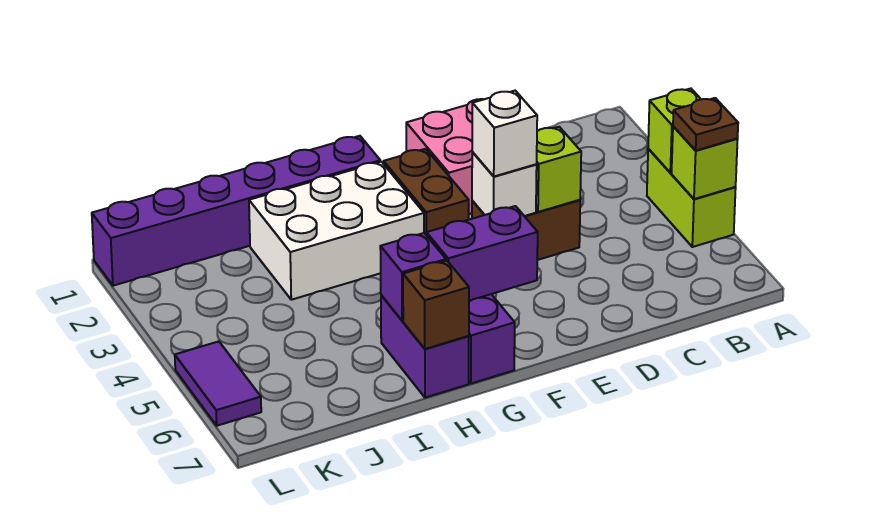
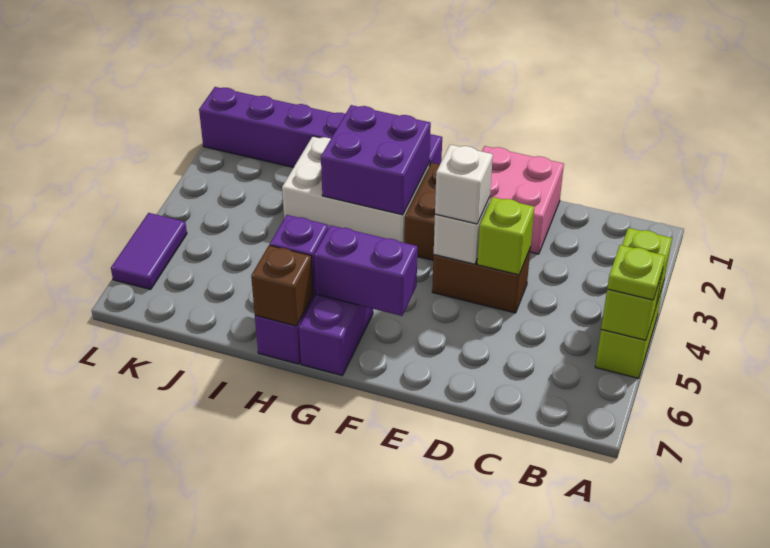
brown plate A5 level 3 -> lime plate A5 level 3
none -> purple brick G2:H3 level 2

